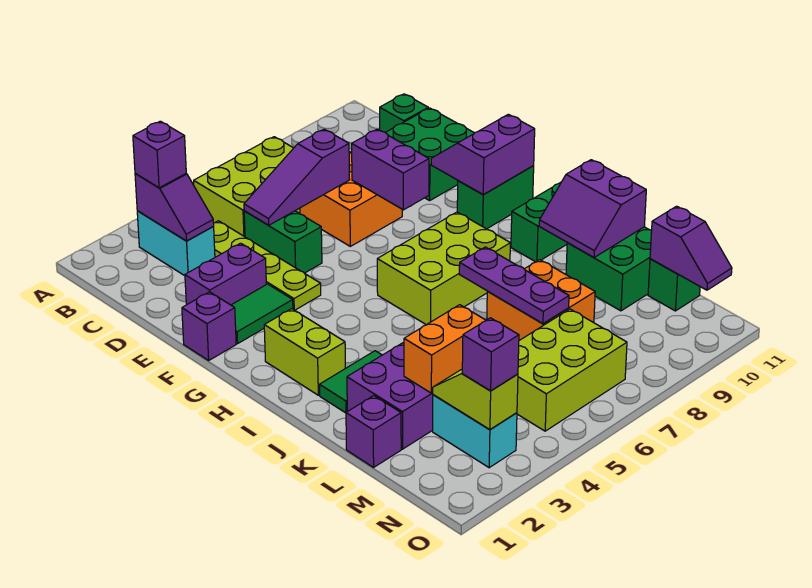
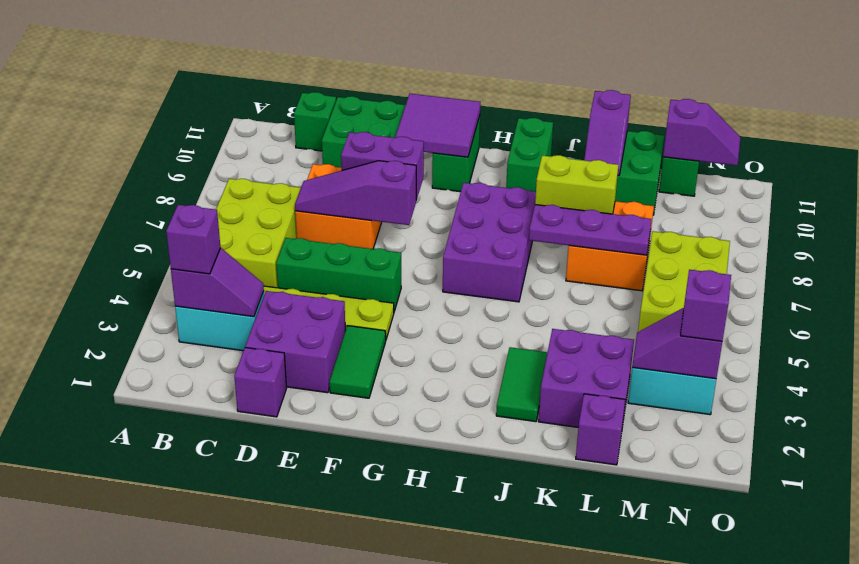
green brick D5:E5 level 1 -> green brick D5:F5 level 1
purple slope D5:D7 level 2 top 7 -> purple slope D7:F7 level 2 top F
purple brick E2:E3 level 1 -> purple brick D2:E3 level 1
purple brick F1 level 1 -> purple brick D1 level 1
purple slope F10:G11 level 2 top G -> purple tile F10:G11 level 2
lime brick H2:I2 level 1 -> lime brick J8:K8 level 2
lime brick H6:I8 level 1 -> purple brick H6:I8 level 1
purple slope J10:K11 level 2 top 11 -> purple slope K10:K11 level 2 top 11
orange brick L3:L4 level 2 -> none
lime slope M3:N3 level 2 top N -> purple slope M3:N3 level 2 top N

